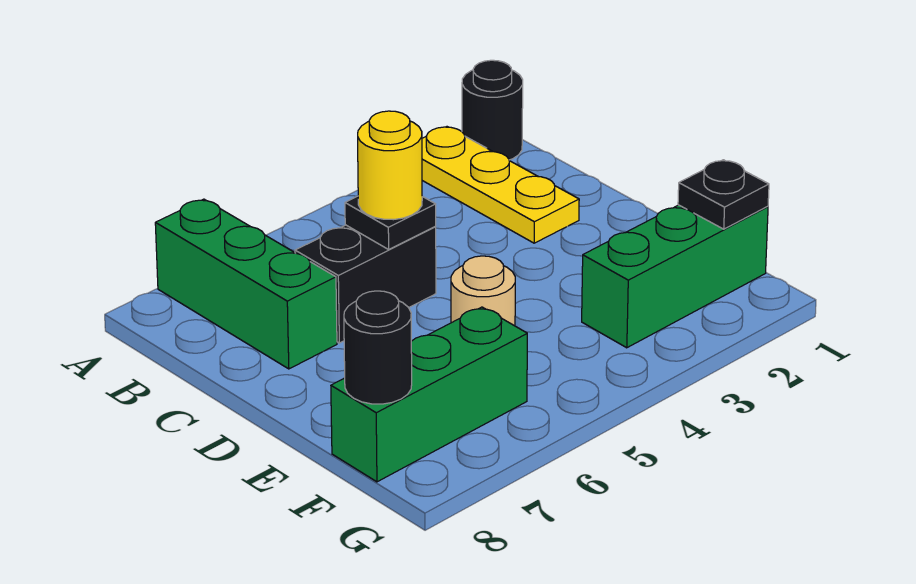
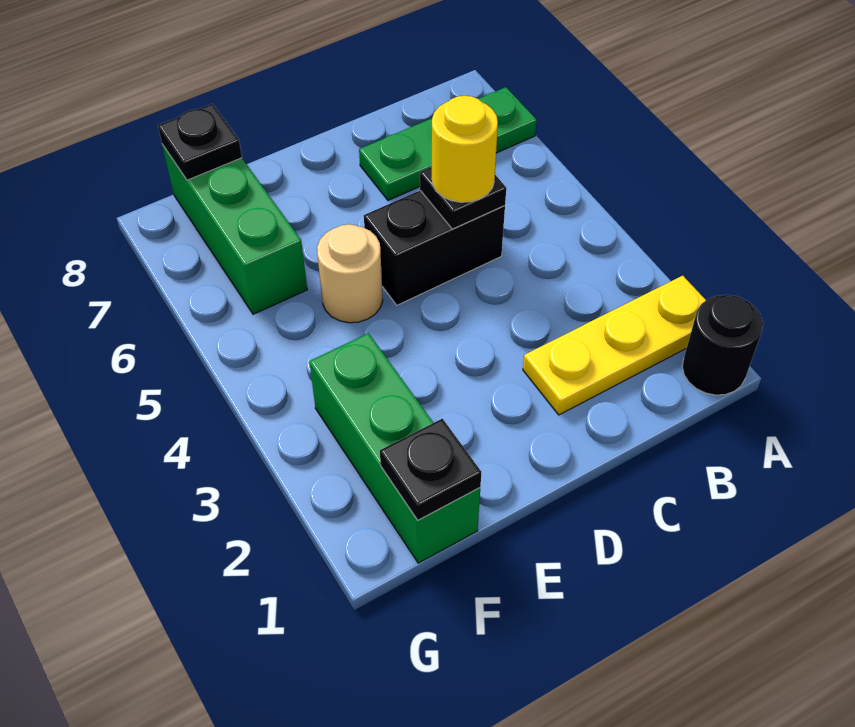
green brick A7:C7 level 1 -> green plate A7:C7 level 1
black brick C5:C6 level 1 -> black brick C5:D5 level 1
black round brick F8 level 2 -> black plate F8 level 2

